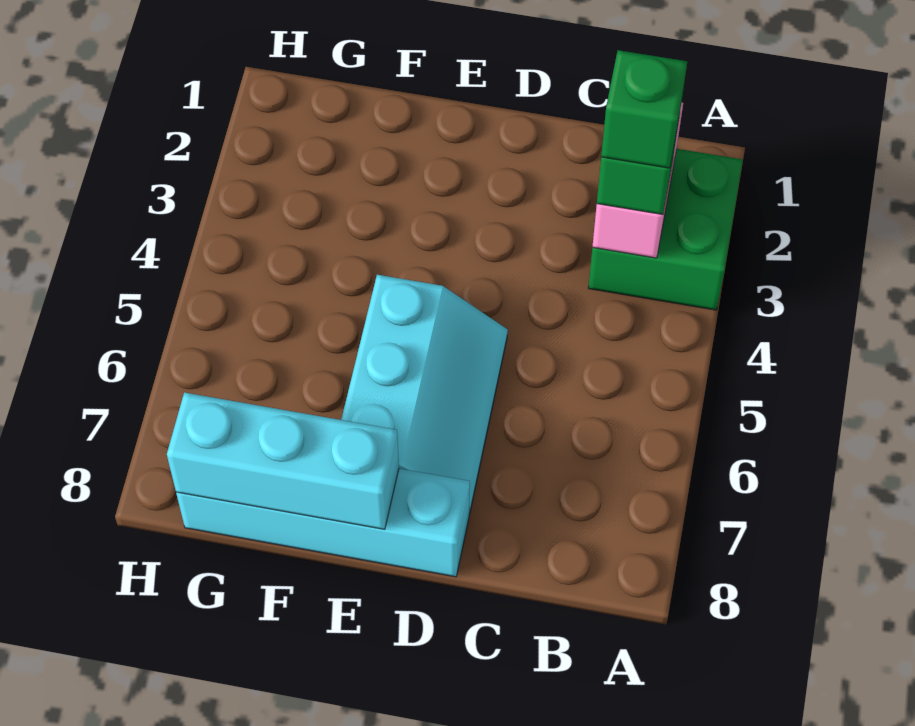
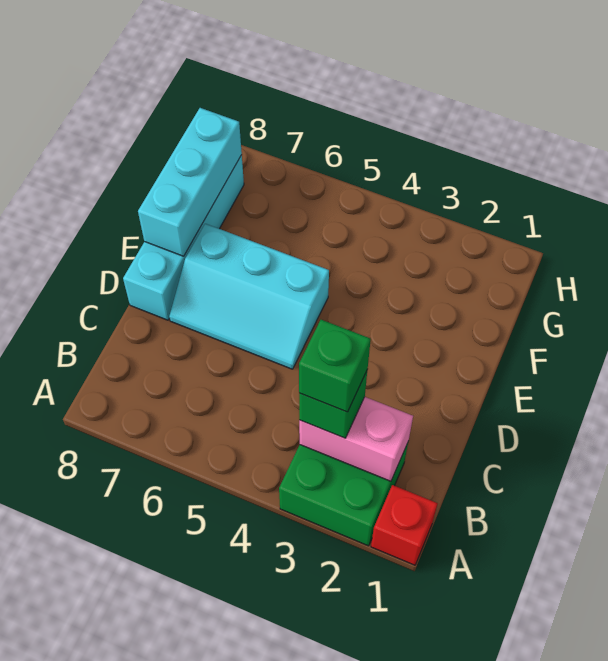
none -> red brick A1 level 1

